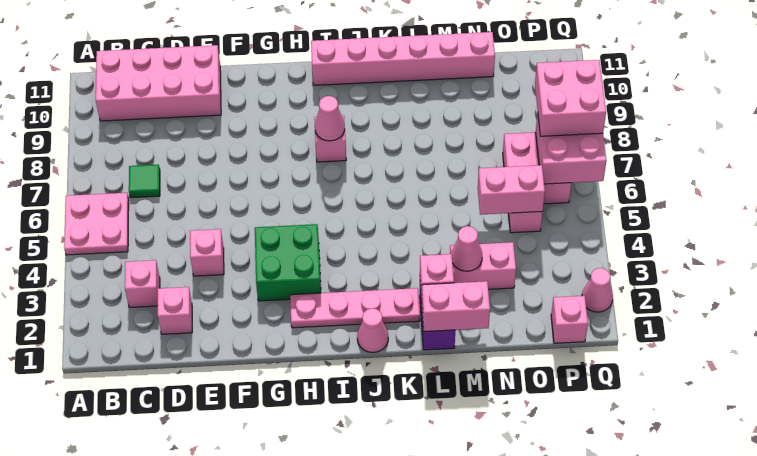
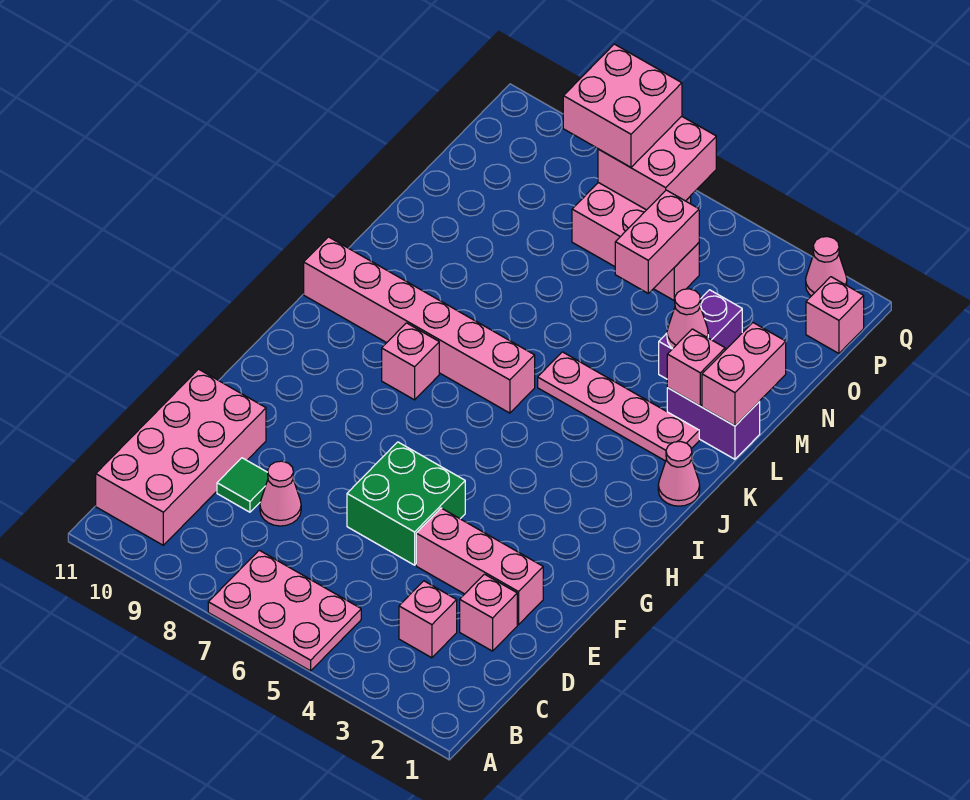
pink plate A5:B6 level 1 -> pink plate A5:B7 level 1
green tile C7 level 1 -> green tile D9 level 1
pink brick E4 level 1 -> pink brick E2:E4 level 1
green brick G3:H4 level 1 -> green brick E5:F6 level 1
pink plate H2:K2 level 1 -> pink plate K2:K5 level 1
pink cone I8 level 2 -> pink cone D8 level 1
pink brick I11:N11 level 1 -> pink brick J6:J11 level 1
pink brick M3:N3 level 1 -> purple brick M3:N3 level 1

